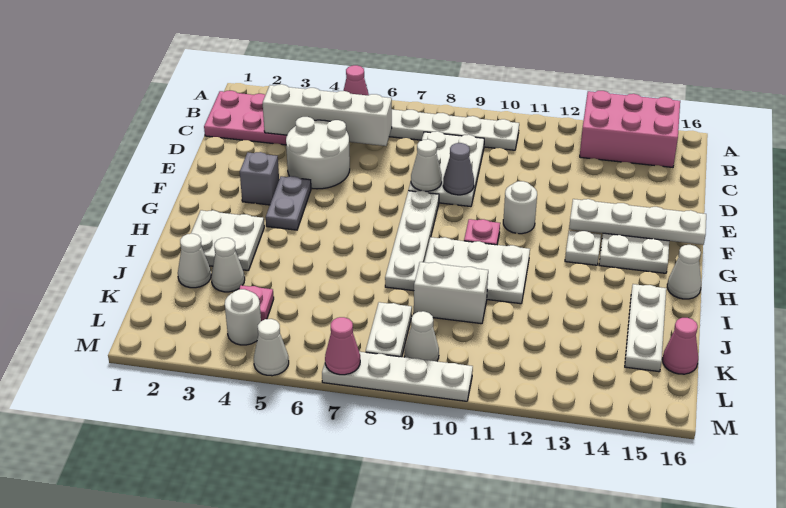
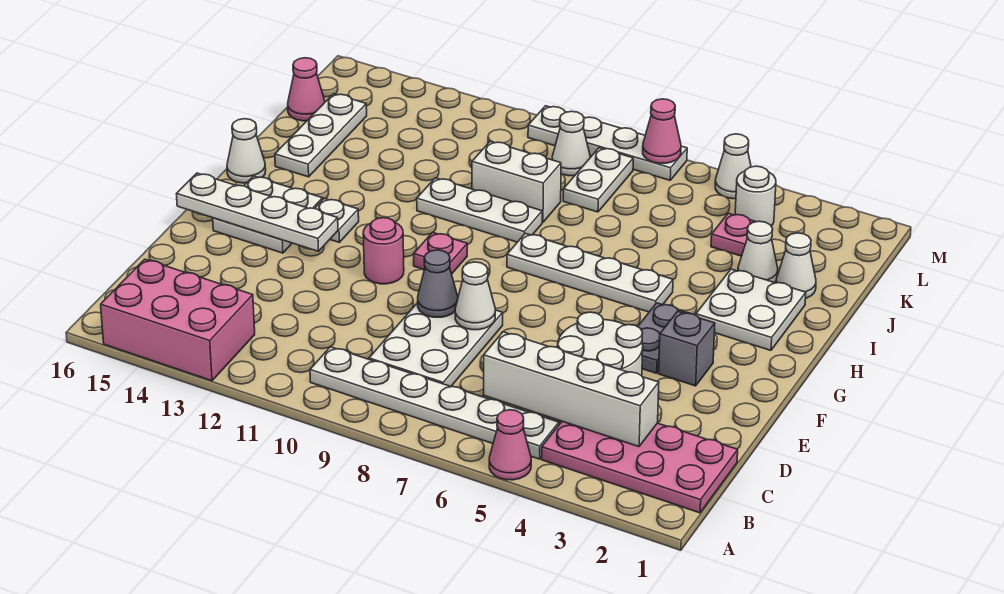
white plate F8:I8 level 1 -> white plate H5:H8 level 1
white round brick F11 level 1 -> pink round brick F11 level 1
white plate H9:I11 level 1 -> white plate I9:I11 level 1

